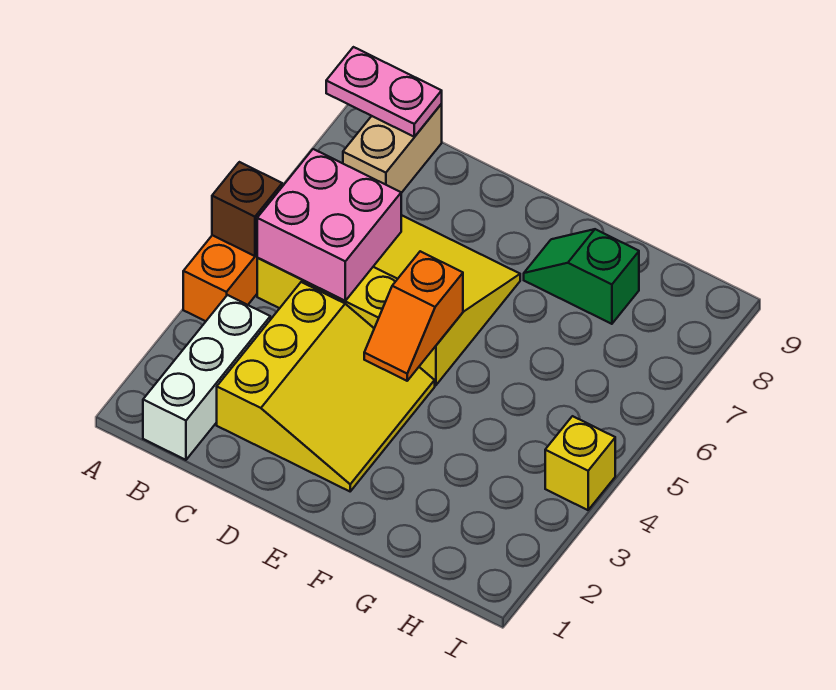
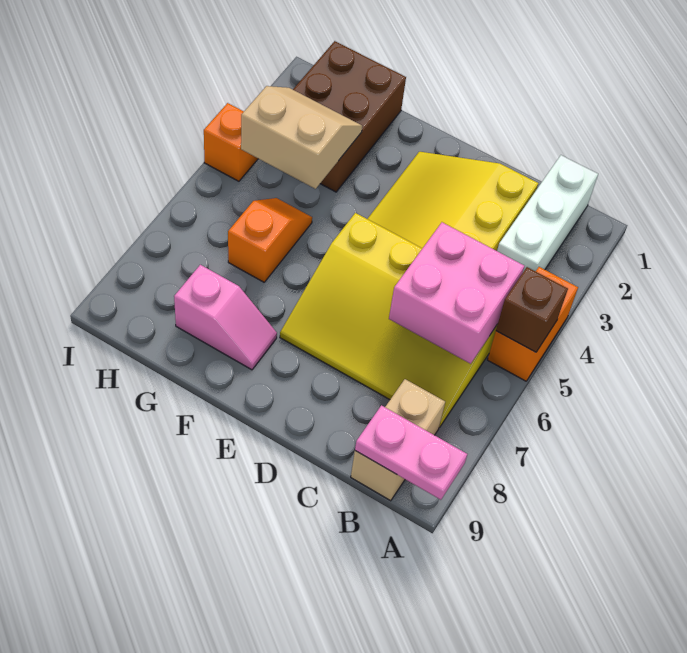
orange slope E4:E5 level 2 top 5 -> orange slope G5:G6 level 1 top 6
green slope F8:G8 level 1 top G -> pink slope F8:G8 level 1 top G
none -> brown brick G1:H3 level 1
none -> tan slope G3:H4 level 2 top 4
yellow brick I4 level 1 -> orange brick I4 level 1

